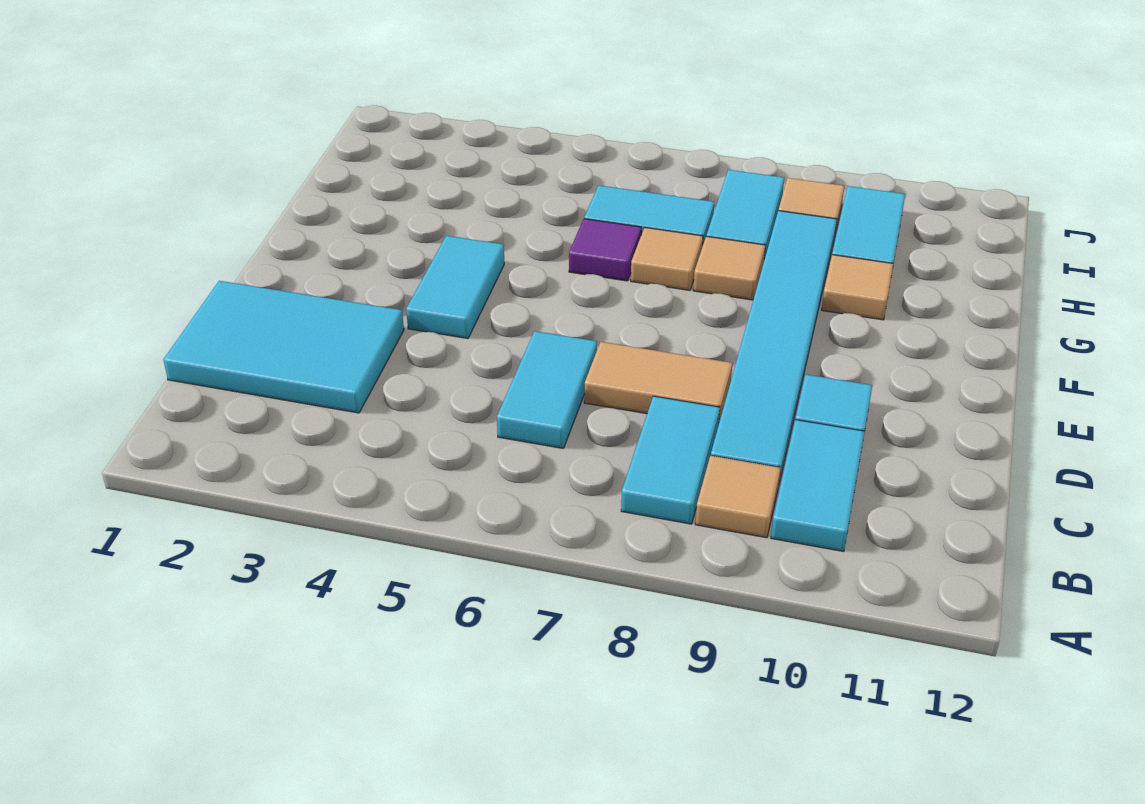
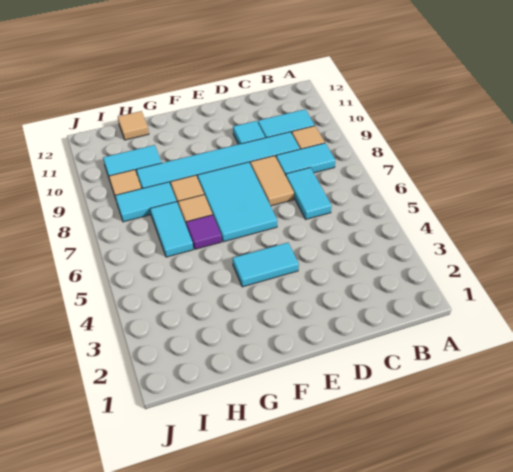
cyan tile C1:D3 level 1 -> cyan tile E6:F8 level 1
cyan tile C6:D6 level 1 -> cyan tile C6:C7 level 1
tan tile G10 level 1 -> tan tile H12 level 1

